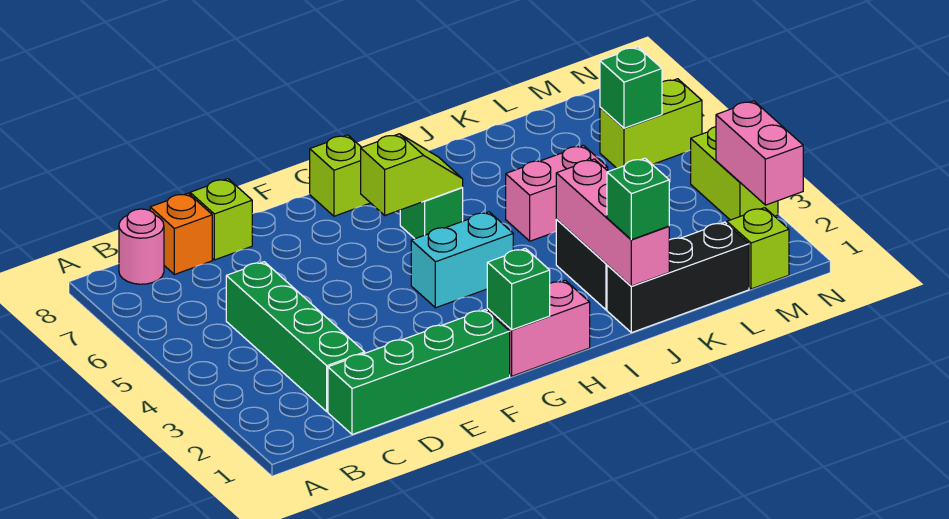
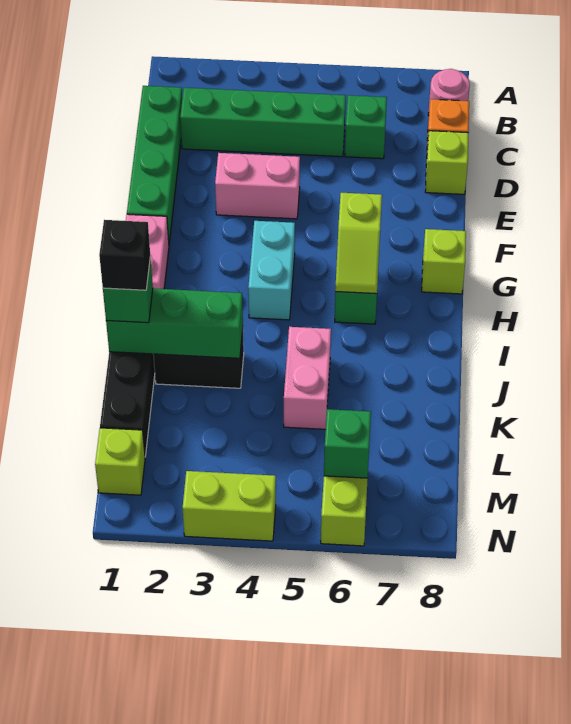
green brick G1 level 2 -> green brick C6 level 1
pink brick J1:J3 level 2 -> green brick J1:J3 level 2
none -> black brick J1 level 4
pink brick N2:N3 level 2 -> pink brick E3:E4 level 1

